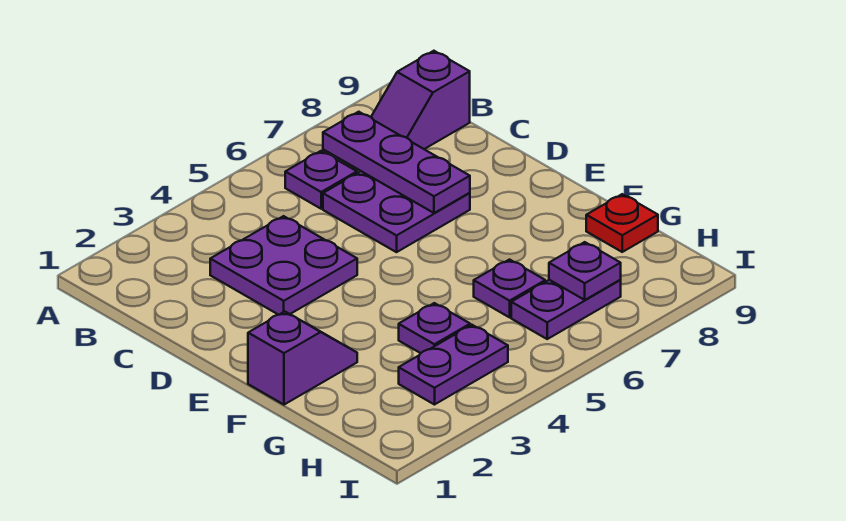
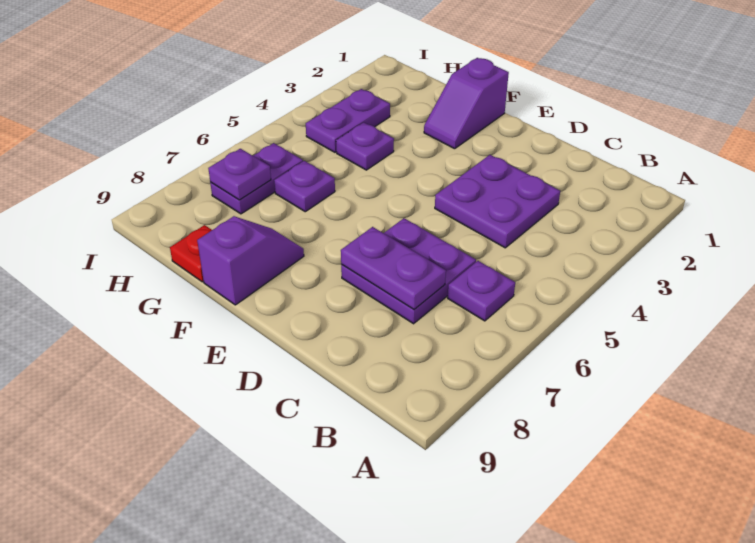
purple plate B7:D7 level 2 -> purple plate C7:D7 level 2
purple slope B8:B9 level 1 top 9 -> purple slope F8:F9 level 1 top 9

